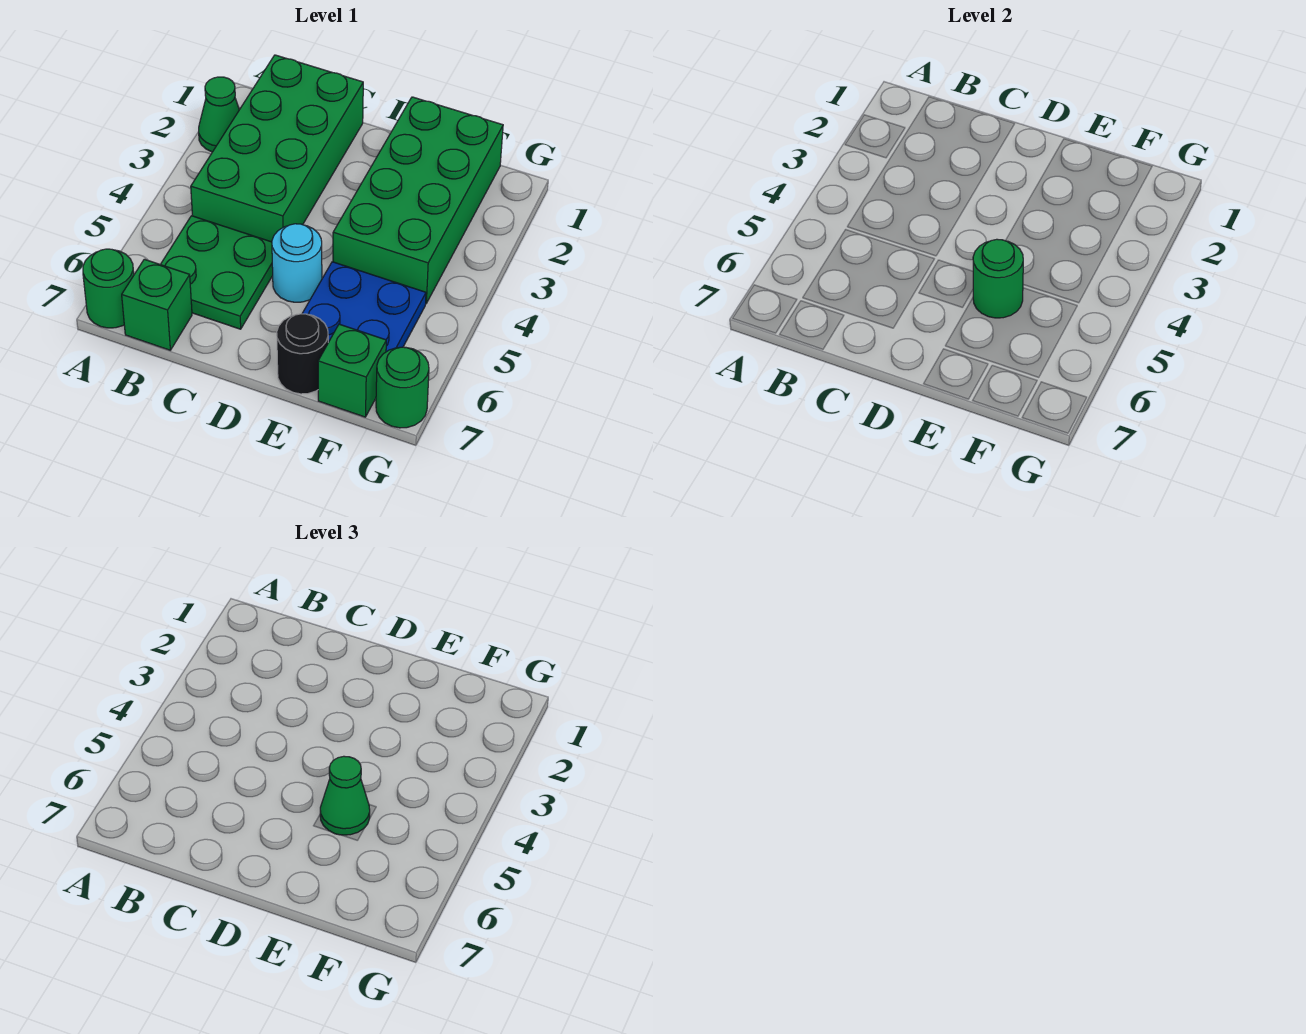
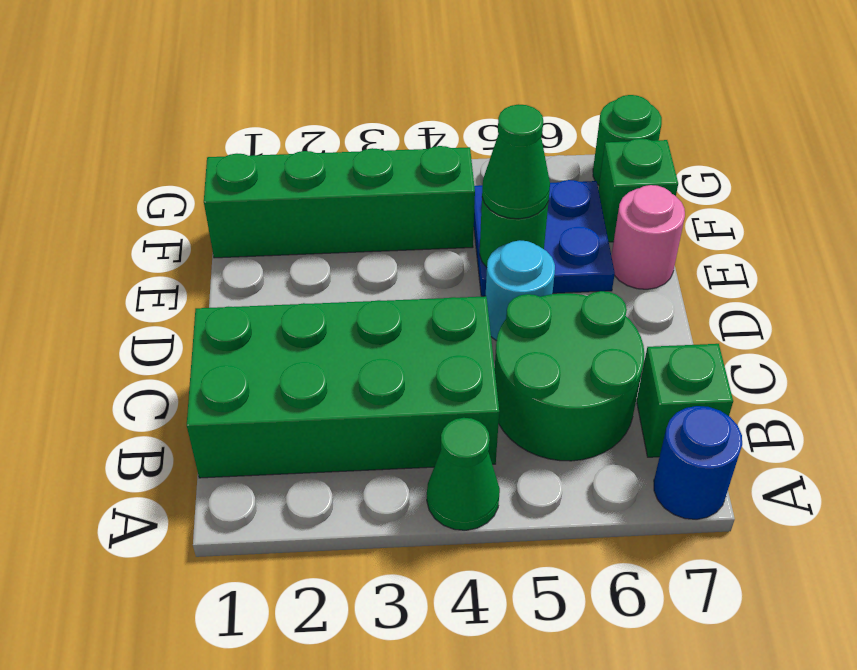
green cone A2 level 1 -> green cone A4 level 1
green round brick A7 level 1 -> blue round brick A7 level 1
green plate B5:C6 level 1 -> green round brick B5:C6 level 1
green brick E1:F4 level 1 -> green brick F1:F4 level 1
black round brick E7 level 1 -> pink round brick E7 level 1

